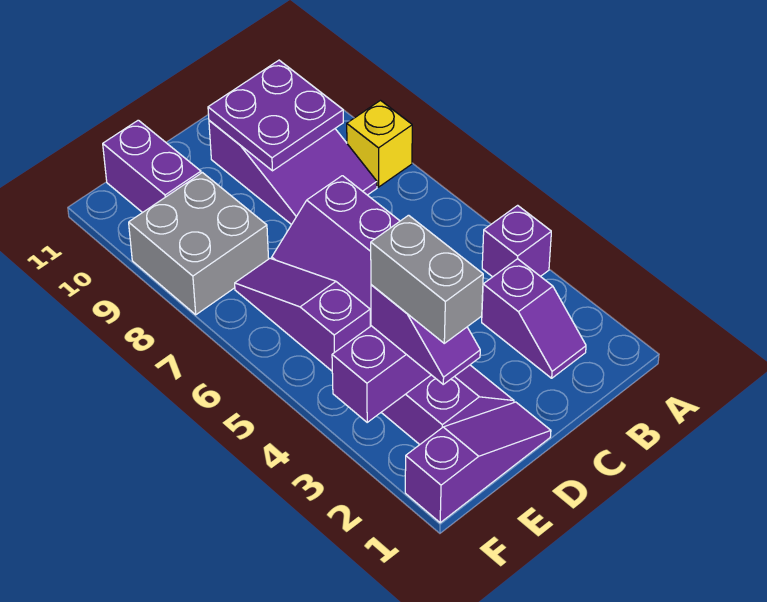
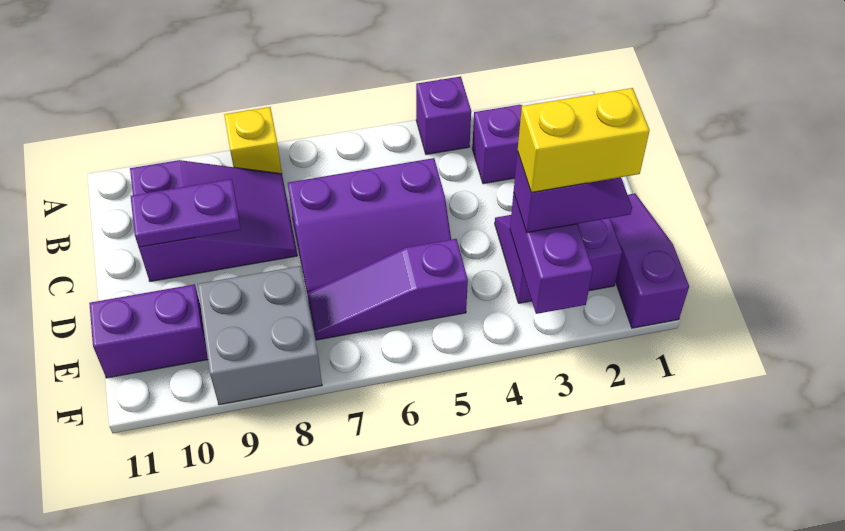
purple plate B9:C10 level 2 -> purple plate C9:C10 level 2
grey brick E2:E3 level 4 -> yellow brick E2:E3 level 4

